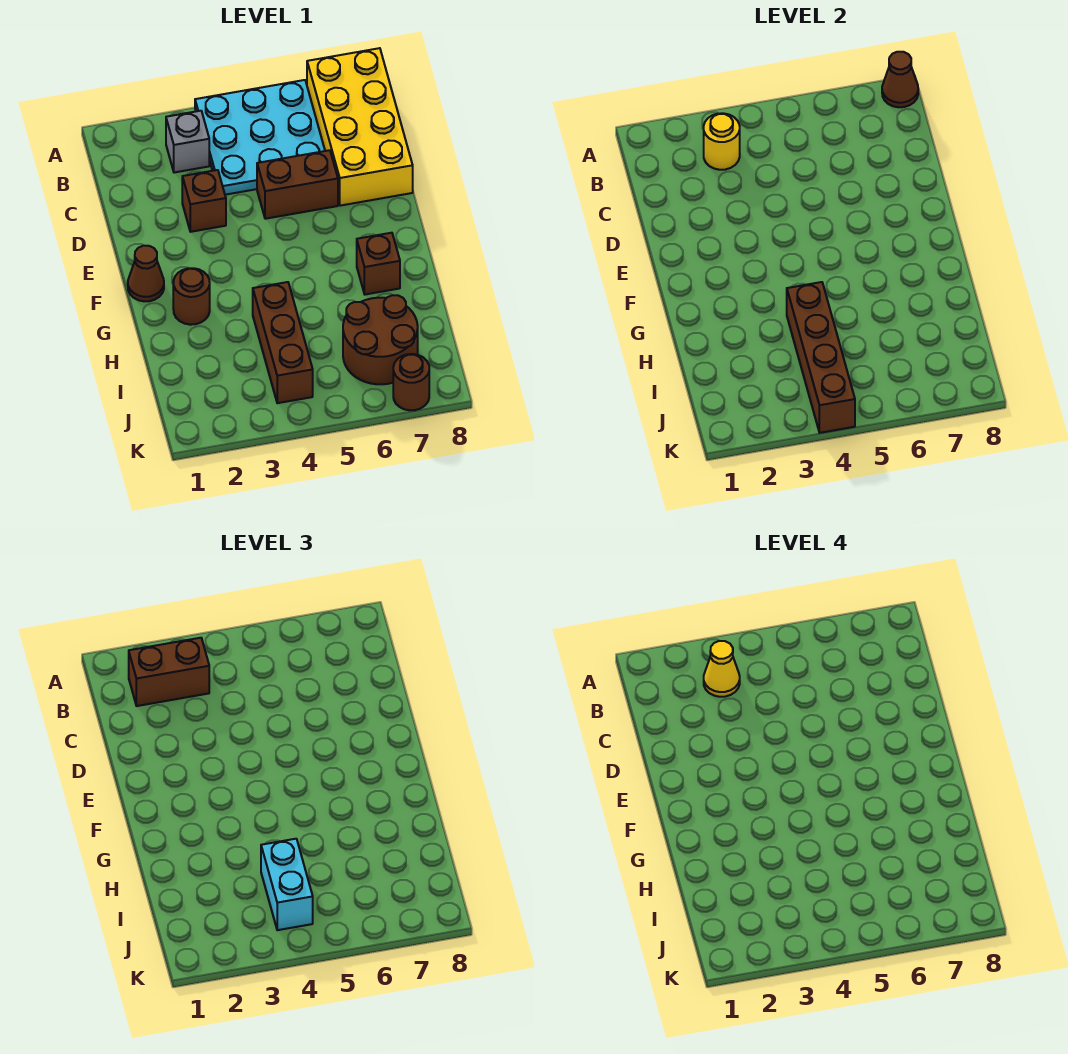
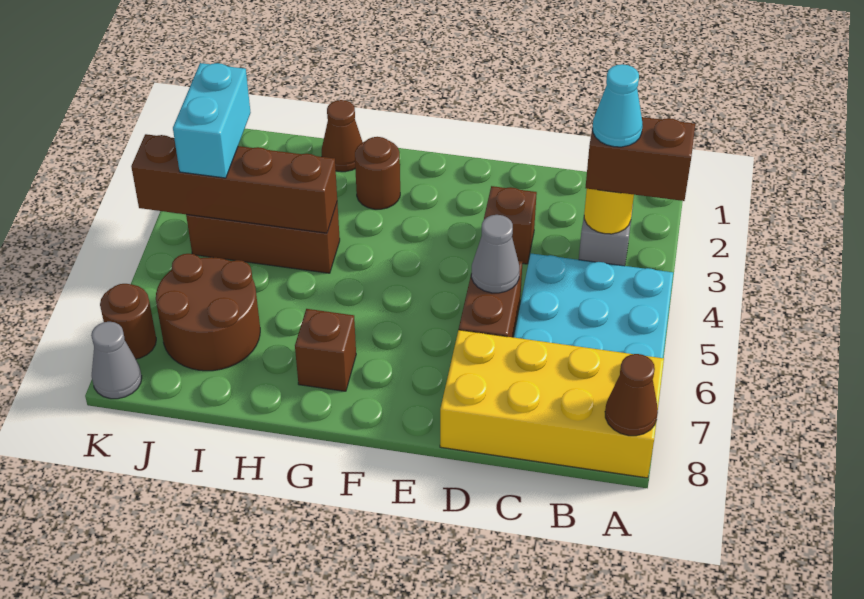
brown brick B2:B3 level 3 -> brown brick A3:B3 level 3
yellow cone B3 level 4 -> cyan cone B3 level 4
none -> grey cone D5 level 2
brown cone F1 level 1 -> brown cone H1 level 1
cyan brick I4:J4 level 3 -> cyan brick J3:J4 level 3
none -> grey cone K8 level 1

